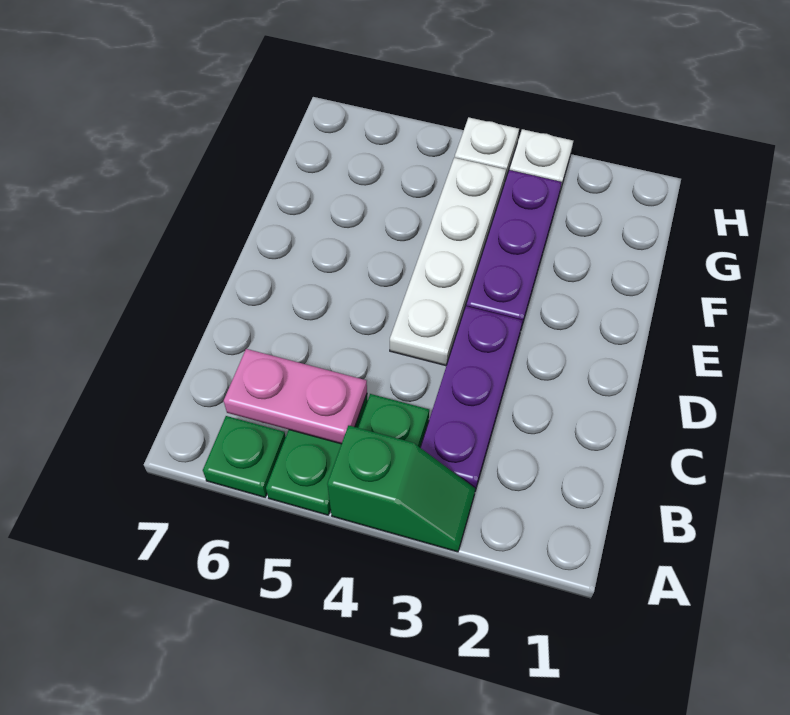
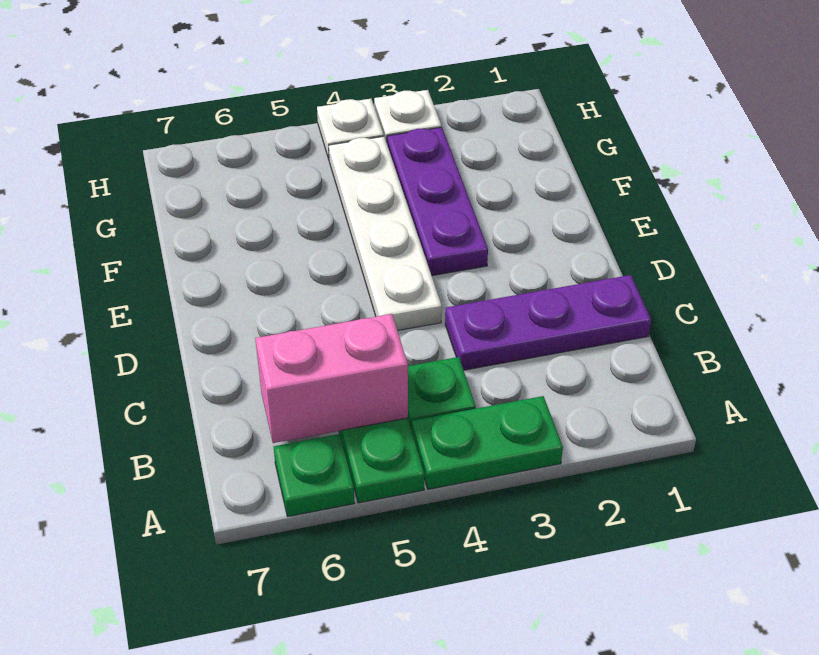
green slope A3:A4 level 1 top 4 -> green plate A3:A4 level 1
purple plate B3:D3 level 1 -> purple plate C1:C3 level 1
pink plate B5:B6 level 2 -> pink brick B5:B6 level 2

